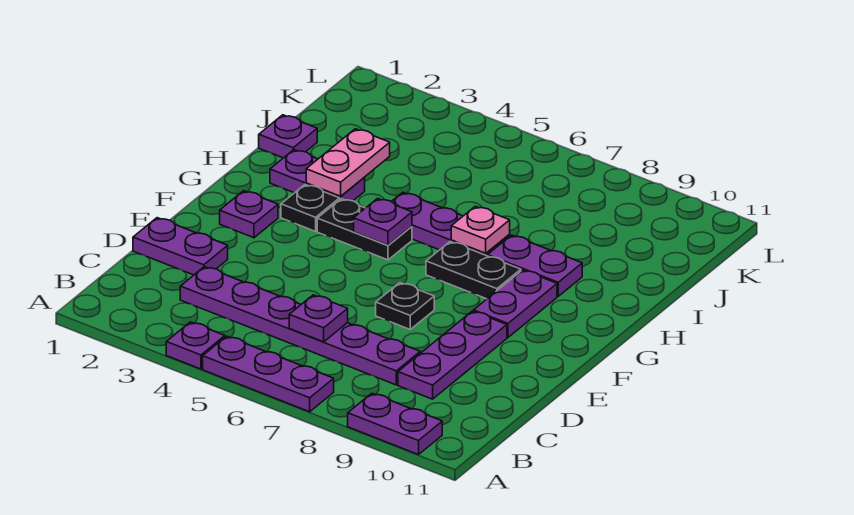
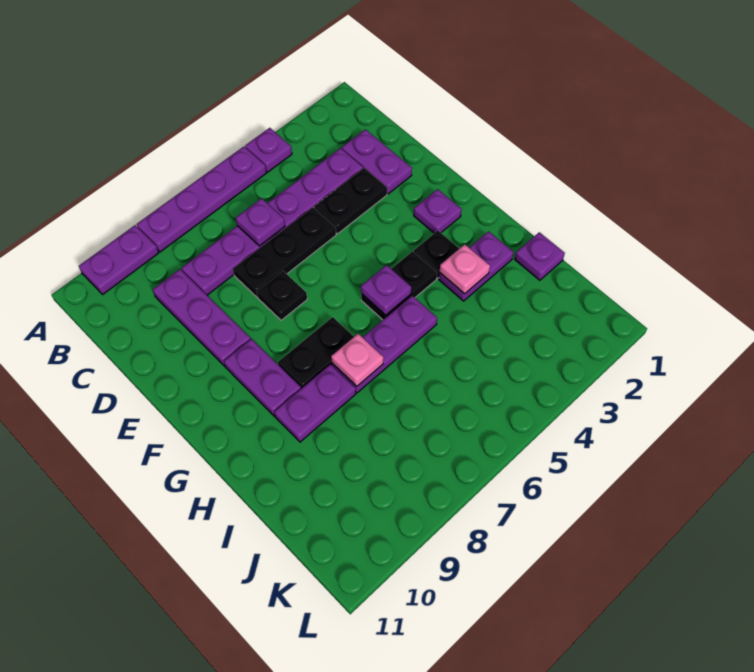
purple plate A5:A7 level 1 -> purple plate A5:A8 level 1
purple plate D1:D2 level 1 -> purple plate C2:D2 level 1
none -> black plate D3:D4 level 1
none -> black plate D5:D7 level 1
pink plate H3:I3 level 2 -> pink plate H3 level 2

